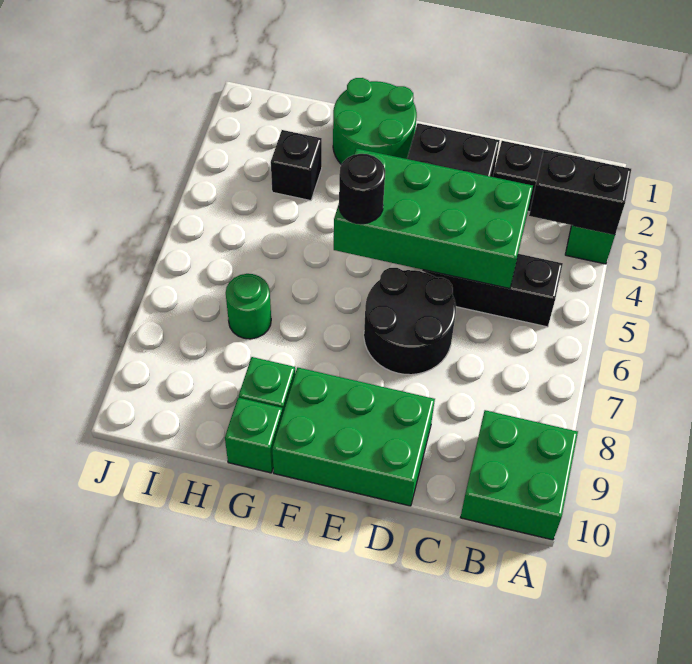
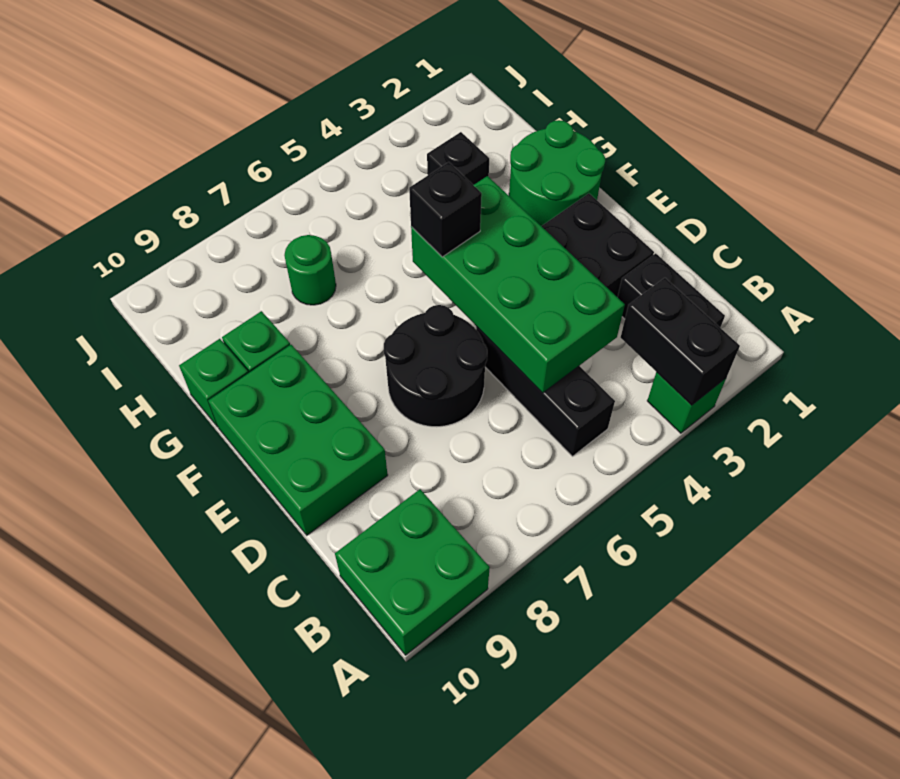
black round brick F5 level 3 -> black brick F5 level 3

